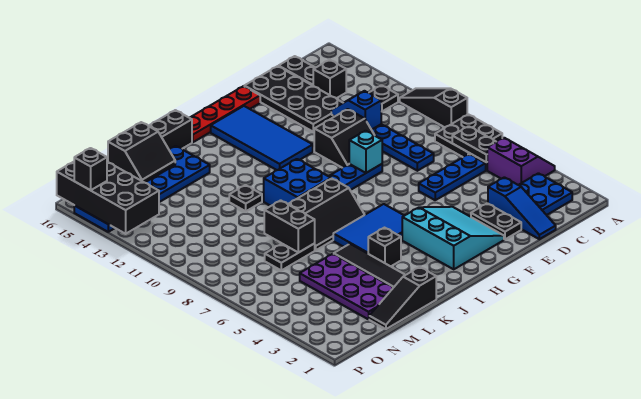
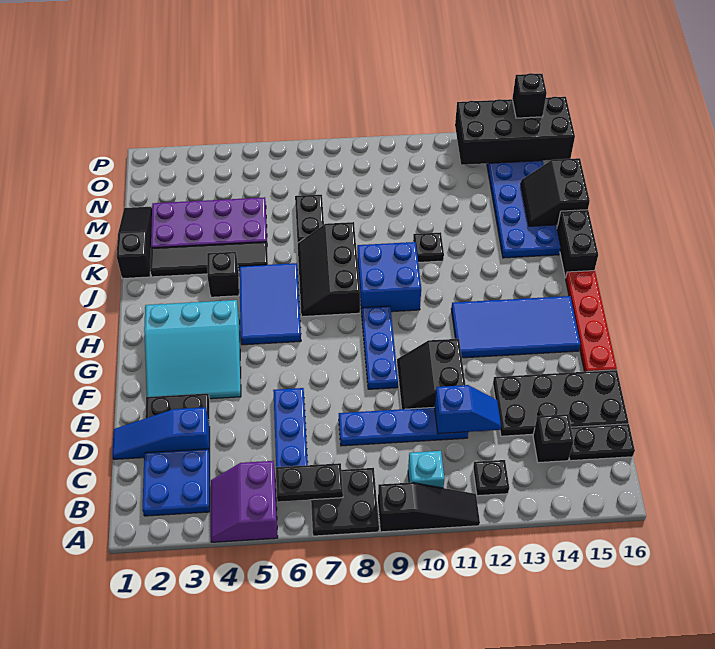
purple slope A4:B5 level 1 top B -> purple slope A4:B5 level 1 top 5
cyan brick F9 level 2 -> cyan brick B10 level 1
black brick L7:L8 level 2 -> none

